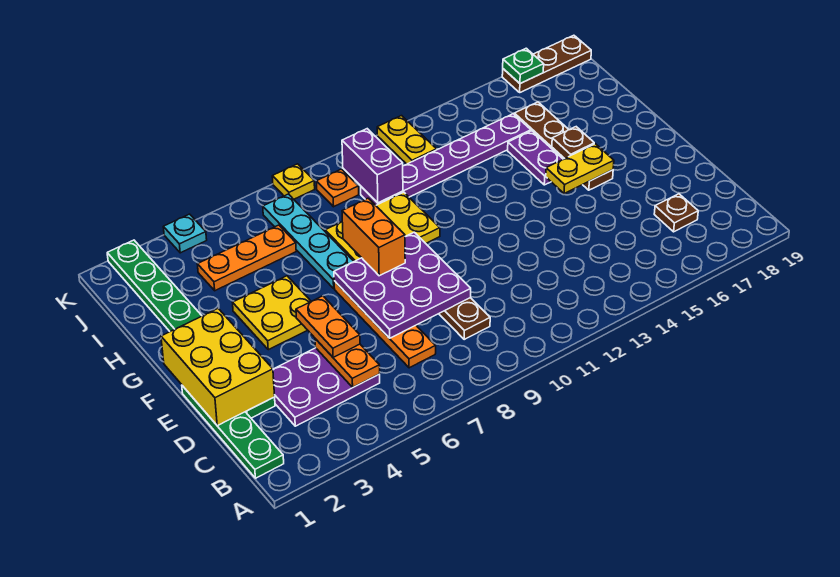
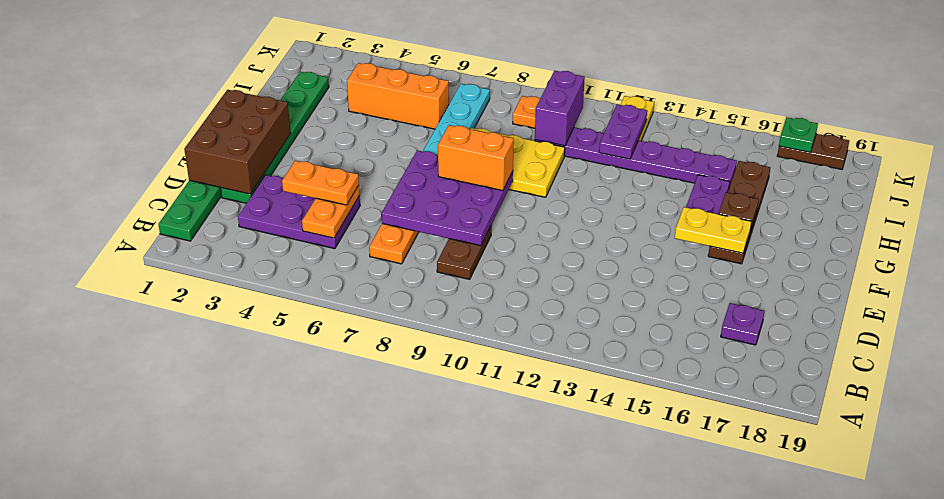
brown plate C17 level 1 -> purple plate C17 level 1
yellow brick D1:F2 level 2 -> brown brick D1:F2 level 2
green plate D2:K2 level 1 -> green plate D2:I2 level 1
orange plate D5:E5 level 3 -> orange plate D4:D5 level 3
yellow plate F4:G5 level 1 -> none
orange brick F8:G8 level 3 -> orange brick F8:F9 level 3
orange plate I4:I6 level 1 -> orange brick I4:I6 level 1
none -> purple plate I12:J12 level 2
cyan plate K4 level 1 -> none
yellow plate K8 level 1 -> none
brown plate K17:K19 level 1 -> brown plate K17:K18 level 1

